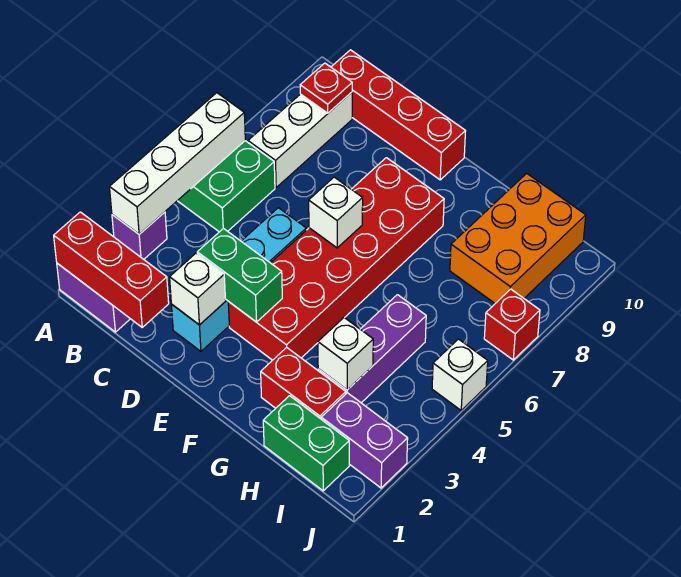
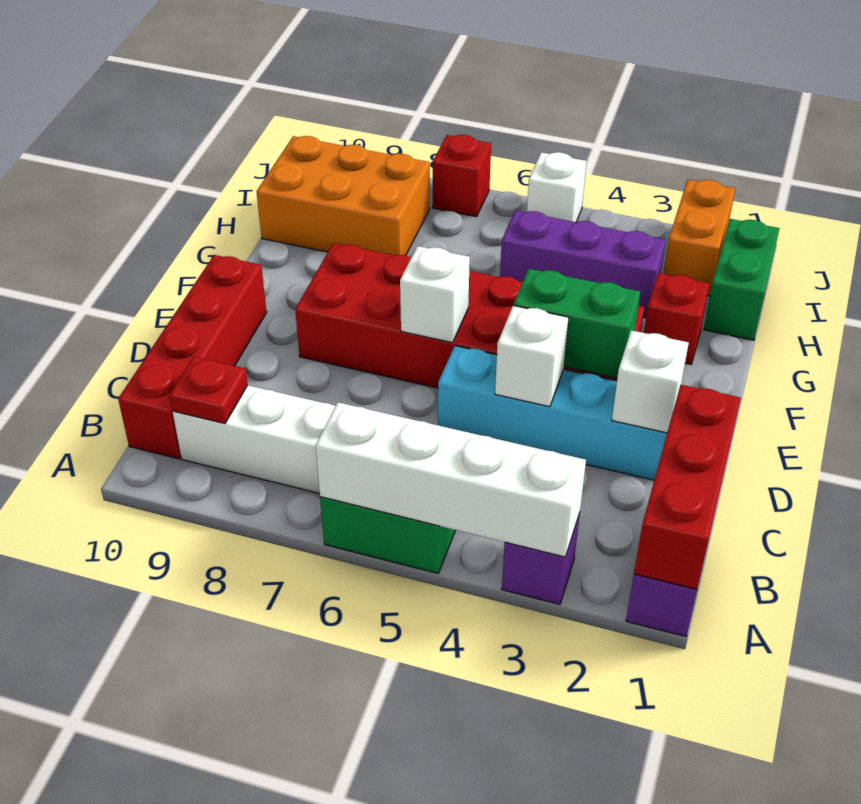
green brick D3:E3 level 2 -> green brick E3:E4 level 2
red brick G2:H2 level 1 -> red brick G2 level 1
white brick H3 level 2 -> white brick D4 level 2
purple brick I2:J2 level 1 -> orange brick I2:J2 level 1

